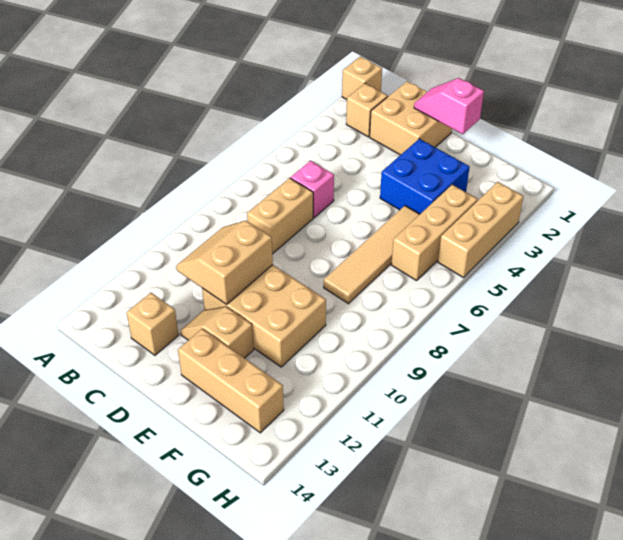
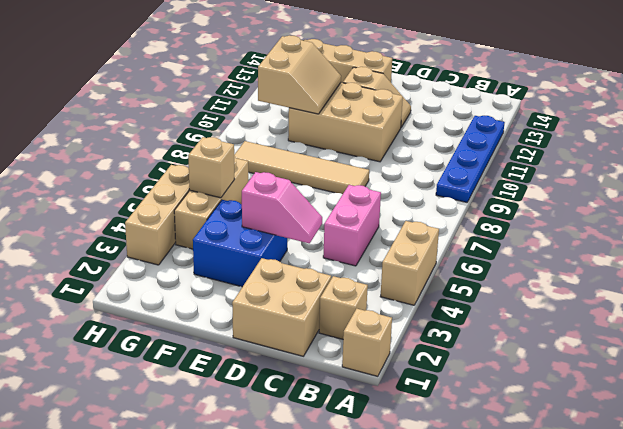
none -> blue plate A9:A12 level 1
pink brick C6 level 1 -> pink brick C5:C6 level 1
tan brick C7:C8 level 1 -> tan brick A4:A5 level 1
tan slope C10:D11 level 2 top D -> tan slope F10:G11 level 2 top G
tan brick C13 level 1 -> tan brick G5 level 2
pink slope D1:E1 level 2 top E -> pink slope D4:E4 level 2 top E
tan tile F5:F8 level 1 -> tan tile D8:G8 level 1

